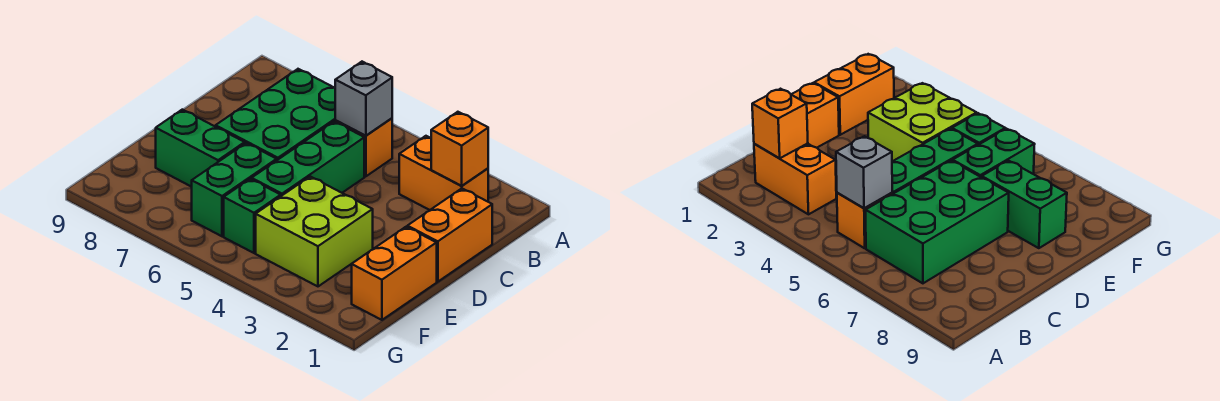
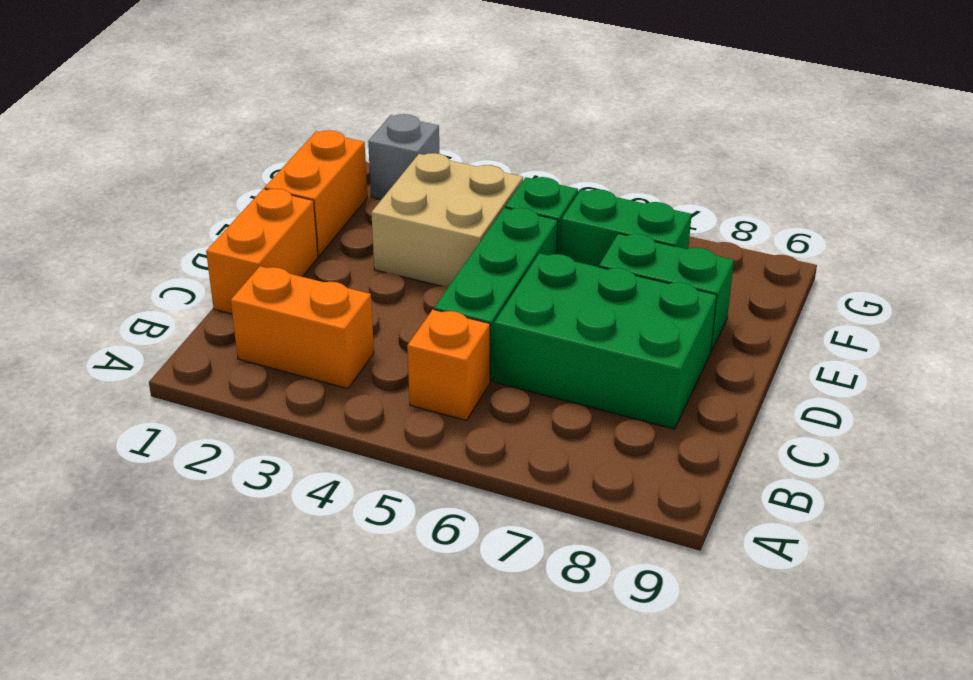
orange brick B2 level 2 -> none
grey brick B5 level 2 -> grey brick G2 level 1
green brick B6:D7 level 1 -> green brick C6:D8 level 1
lime brick E3:F4 level 1 -> tan brick E3:F4 level 1
green brick E6:F6 level 1 -> green brick F6:F7 level 1

